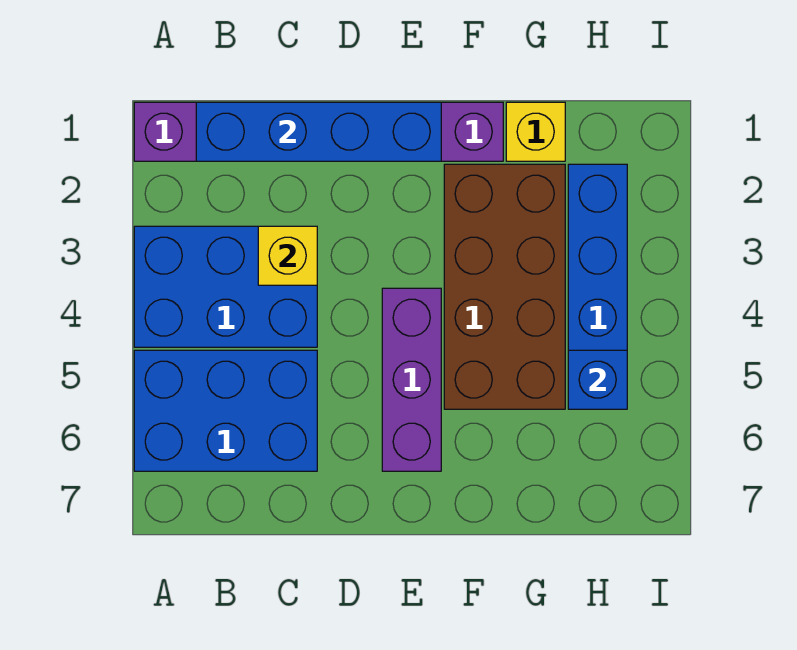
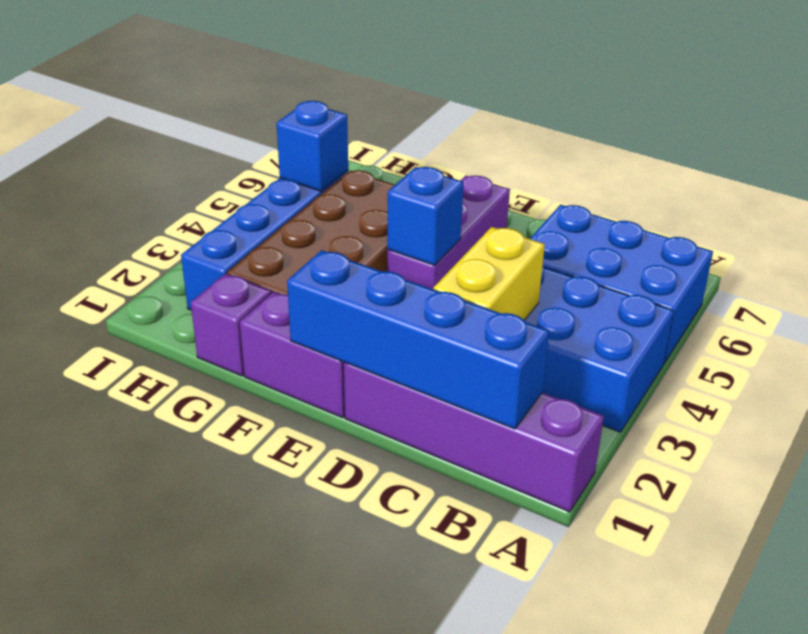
yellow brick C3 level 2 -> yellow brick C2:C3 level 2
none -> blue brick E4 level 2
yellow brick G1 level 1 -> purple brick G1 level 1

